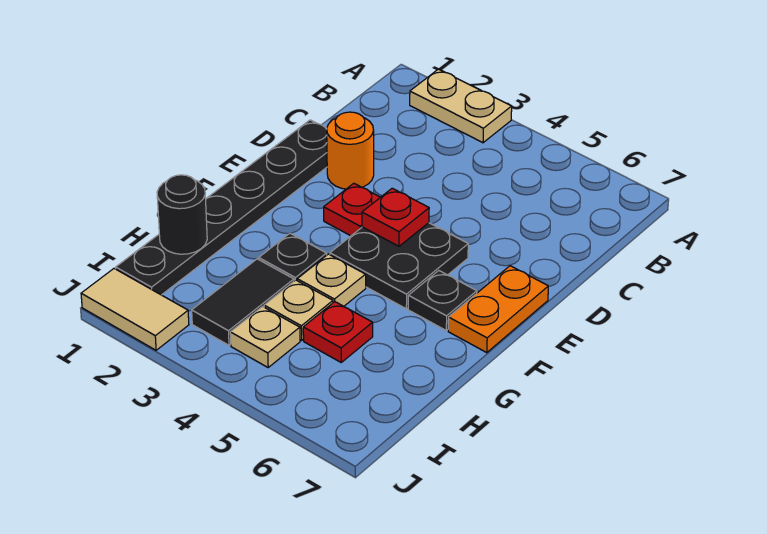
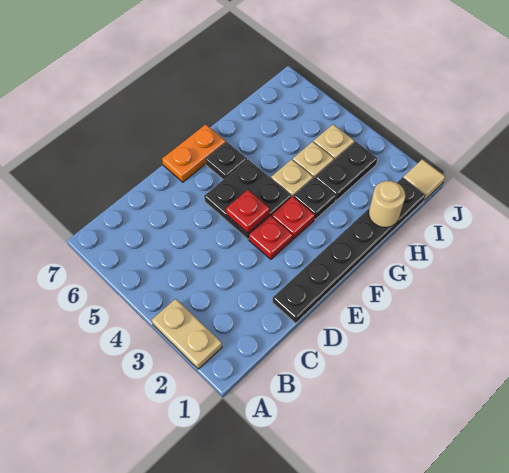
orange round brick D2 level 1 -> none
black round brick H1 level 2 -> tan round brick H1 level 2
black tile H3:I3 level 1 -> black plate H3:I3 level 1
red plate H5 level 1 -> red plate F3 level 1
tan tile J1:J2 level 1 -> tan tile J1 level 1

